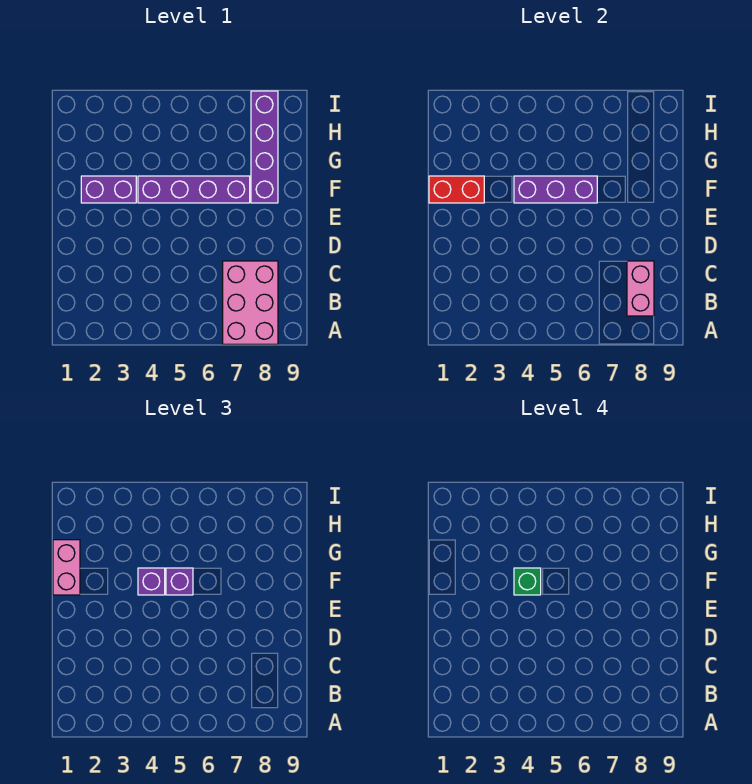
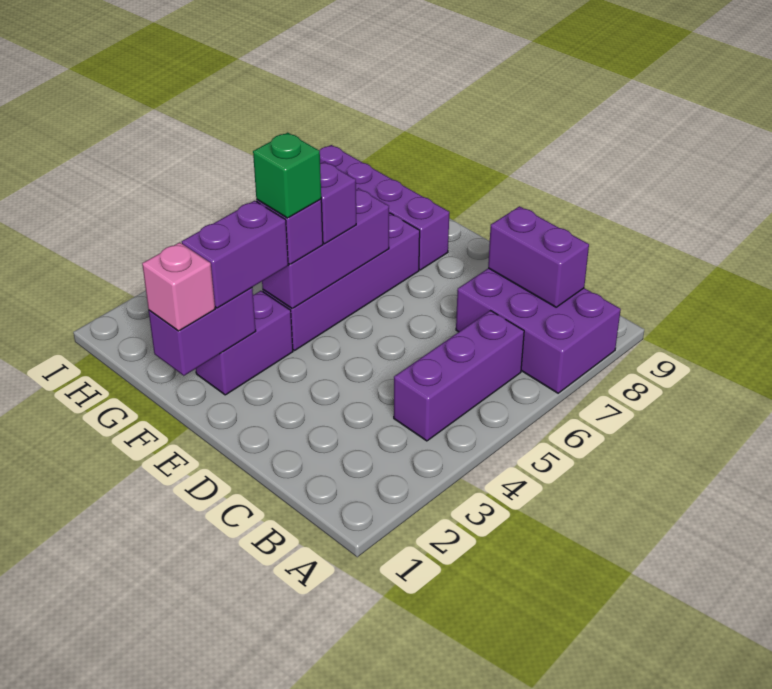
pink brick A7:C8 level 1 -> purple brick A7:C8 level 1
none -> purple brick B4:B6 level 1
pink brick B8:C8 level 2 -> purple brick B8:C8 level 2
red brick F1:F2 level 2 -> purple brick F1:F2 level 2
pink brick F1:G1 level 3 -> pink brick F1 level 3
none -> purple brick F2:F3 level 3

